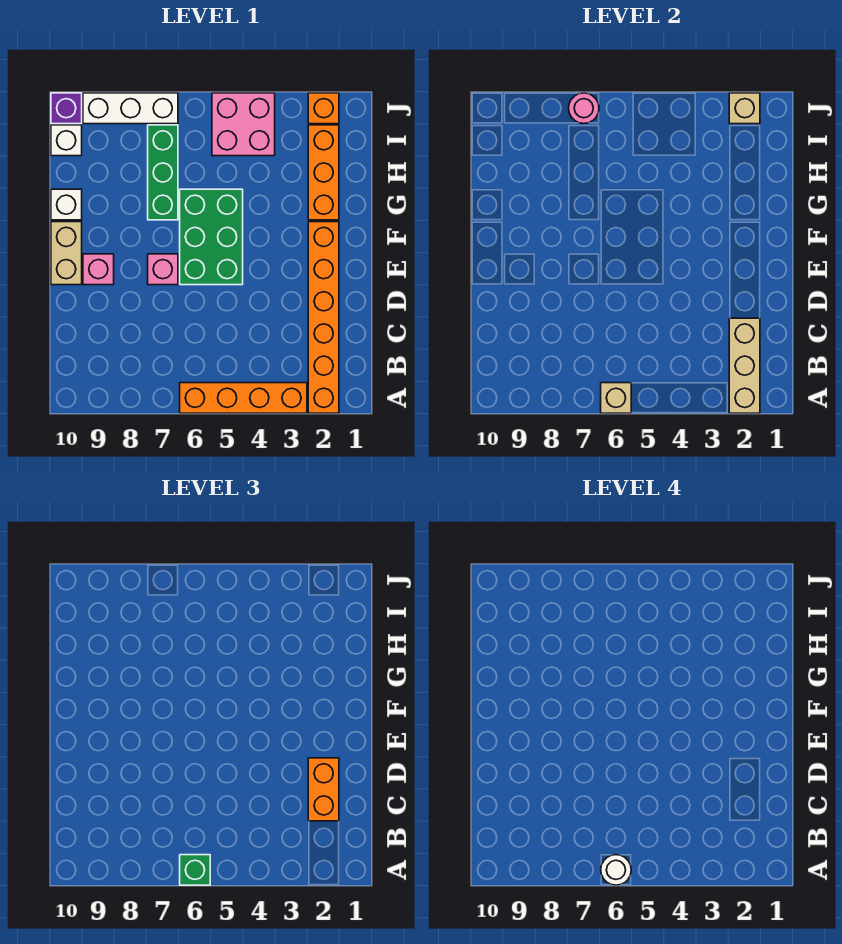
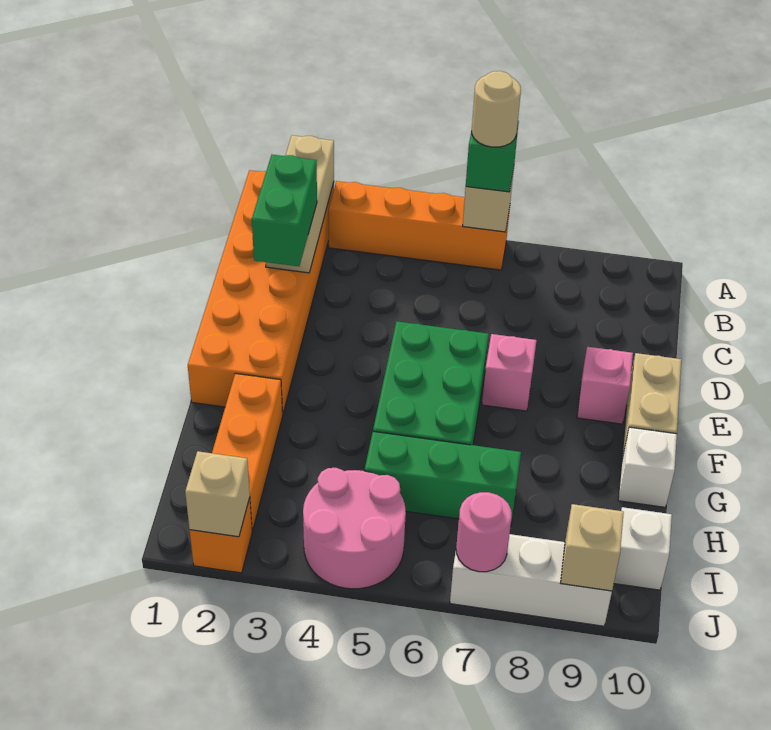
orange brick A2:F2 level 1 -> orange brick A1:F2 level 1
white round brick A6 level 4 -> tan round brick A6 level 4
orange brick C2:D2 level 3 -> green brick C2:D2 level 3
green brick G7:I7 level 1 -> green brick H5:H7 level 1
pink brick I4:J5 level 1 -> pink round brick I4:J5 level 1
none -> tan brick J9 level 2
purple brick J10 level 1 -> none

